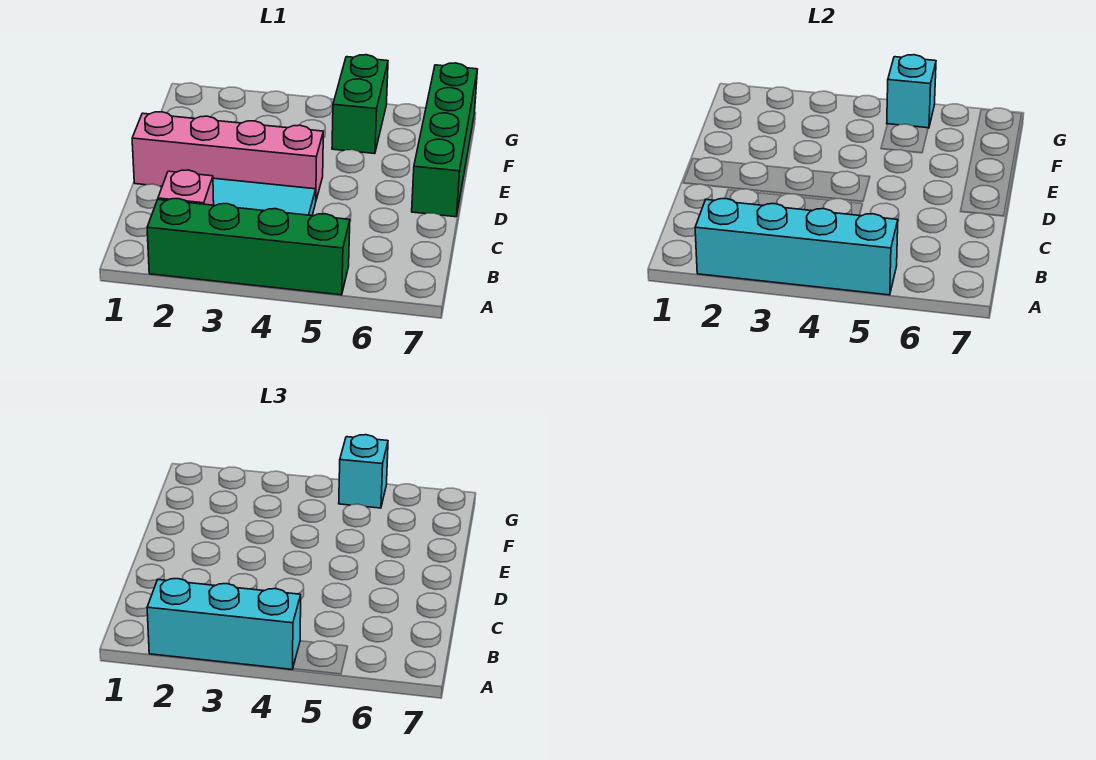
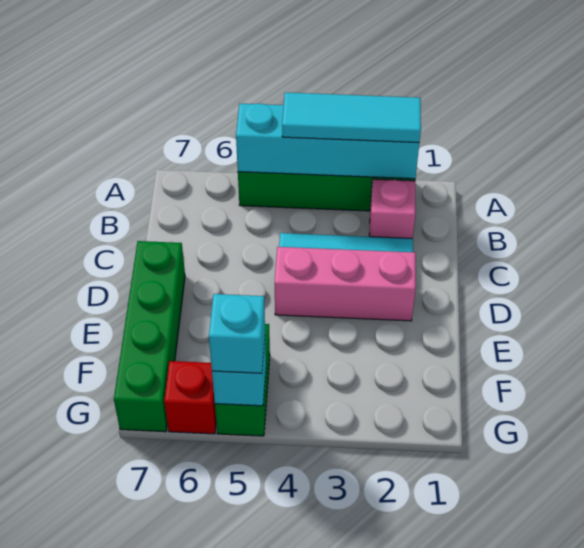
cyan brick A2:A4 level 3 -> cyan tile A2:A4 level 3
pink brick D1:D4 level 1 -> pink brick D2:D4 level 1
none -> red brick G6 level 1

